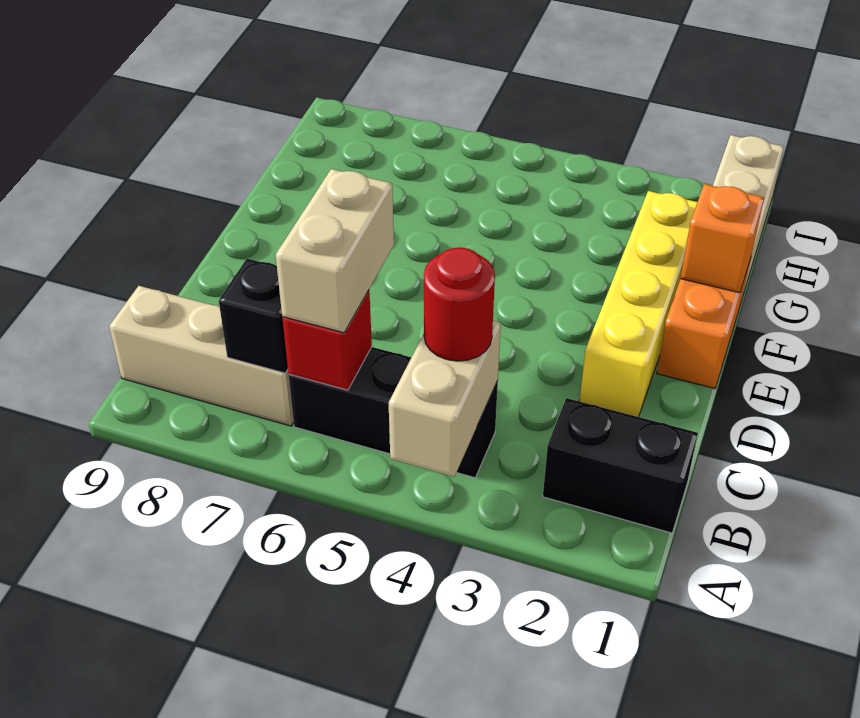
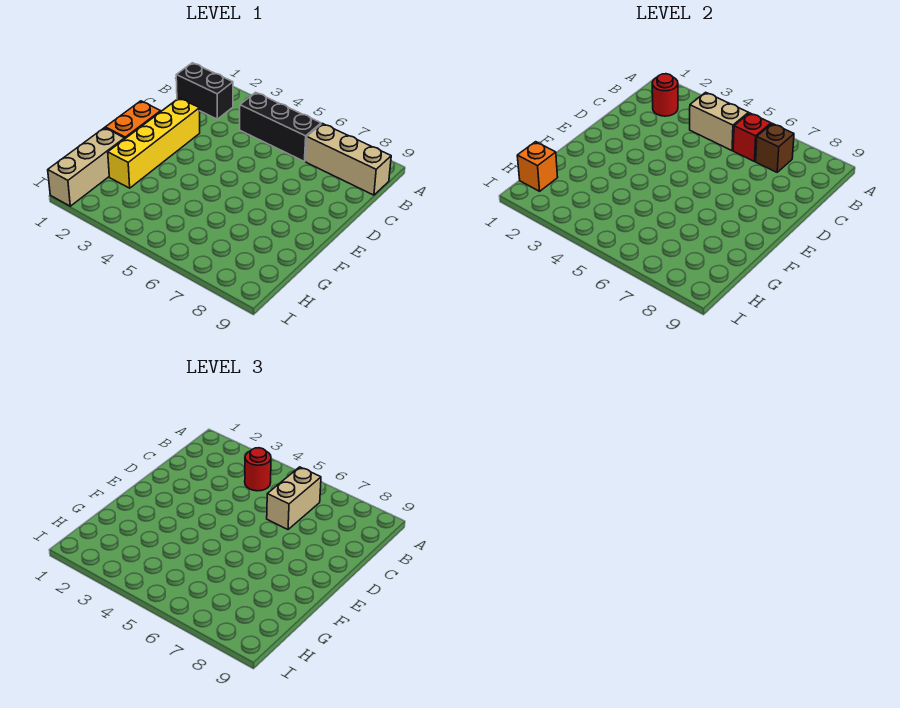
tan brick A4:B4 level 2 -> tan brick B4:B5 level 2
none -> red round brick B2 level 2
black brick B7 level 2 -> brown brick B7 level 2
orange brick F1 level 2 -> orange brick H1 level 2

